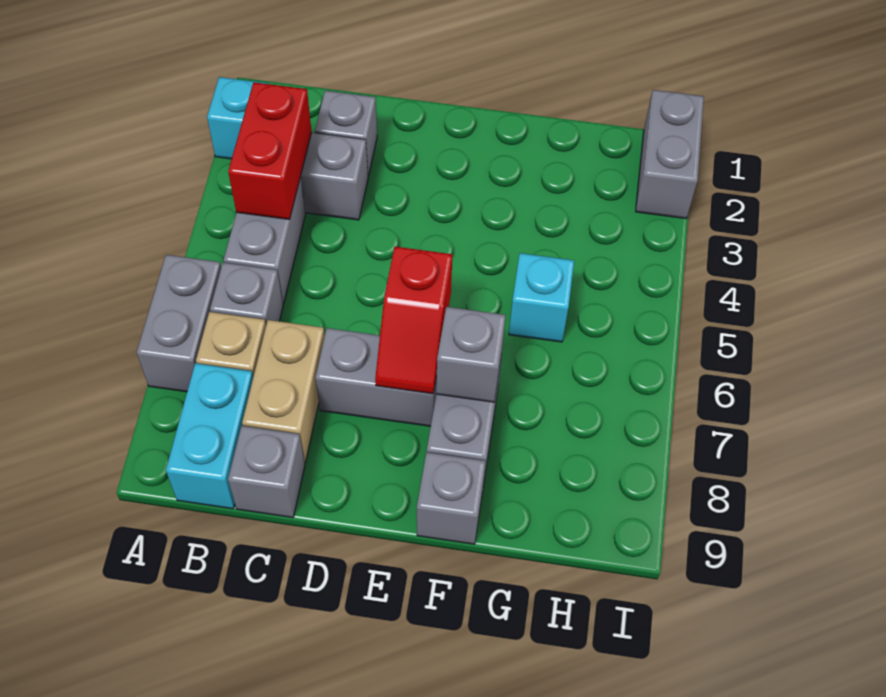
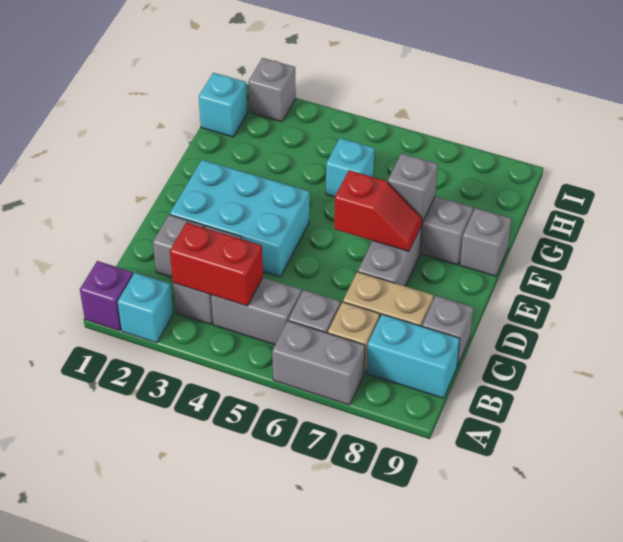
none -> purple brick A1 level 1
none -> cyan brick D2:E4 level 1
none -> cyan brick H1 level 1
grey brick I1:I2 level 1 -> grey brick I2 level 1

